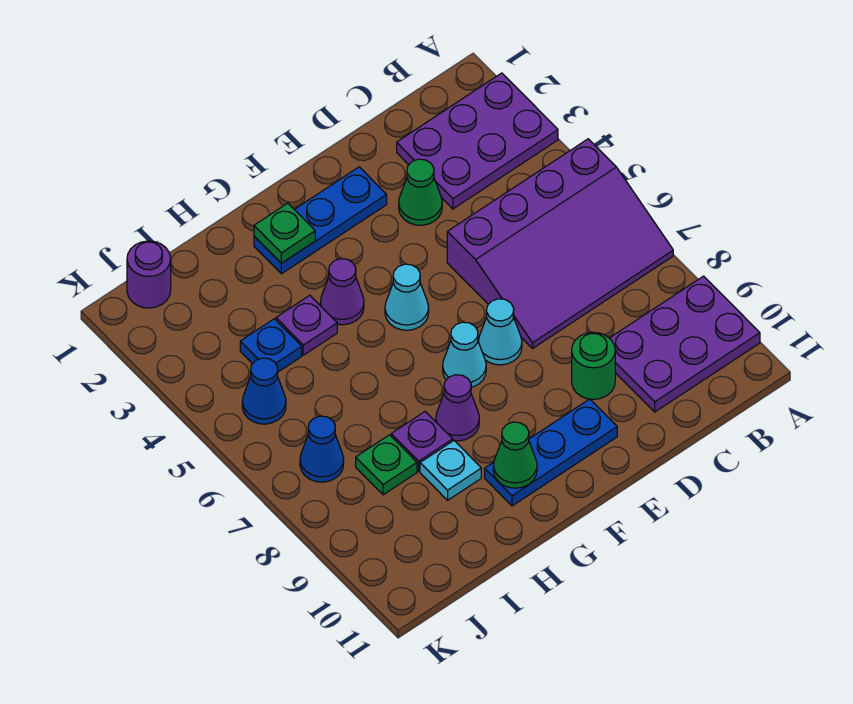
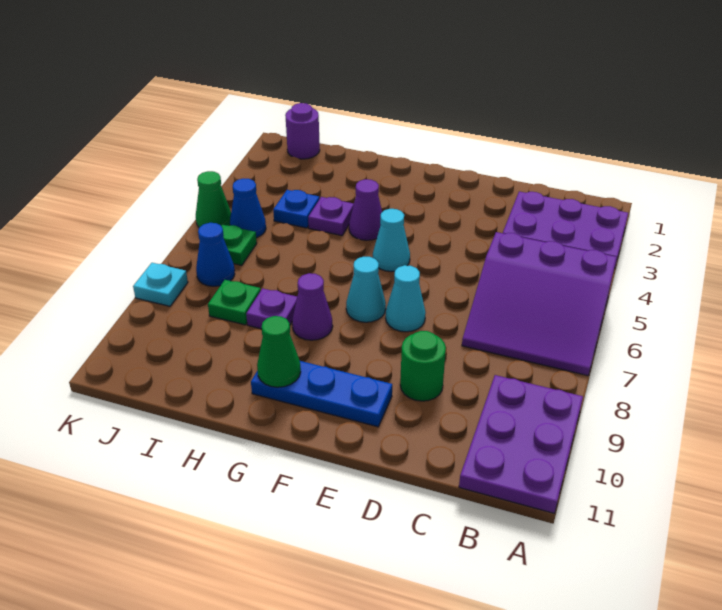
purple slope A5:D7 level 1 top 5 -> purple slope A5:C7 level 1 top 5
purple plate A9:C10 level 1 -> purple plate A9:B11 level 1
green cone D3 level 1 -> green cone K5 level 1
blue plate E2:G2 level 1 -> none
green plate G2 level 2 -> green plate J6 level 1
cyan plate H9 level 1 -> cyan plate K8 level 1

